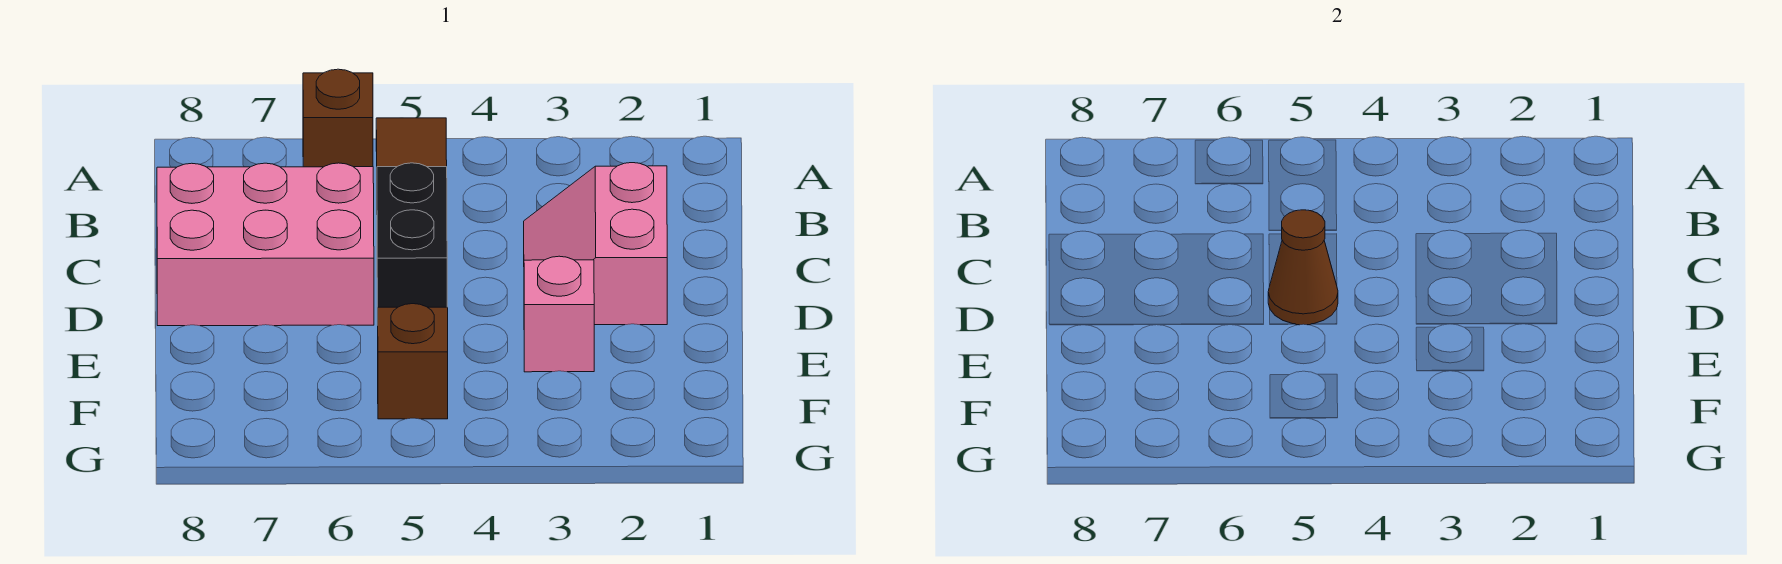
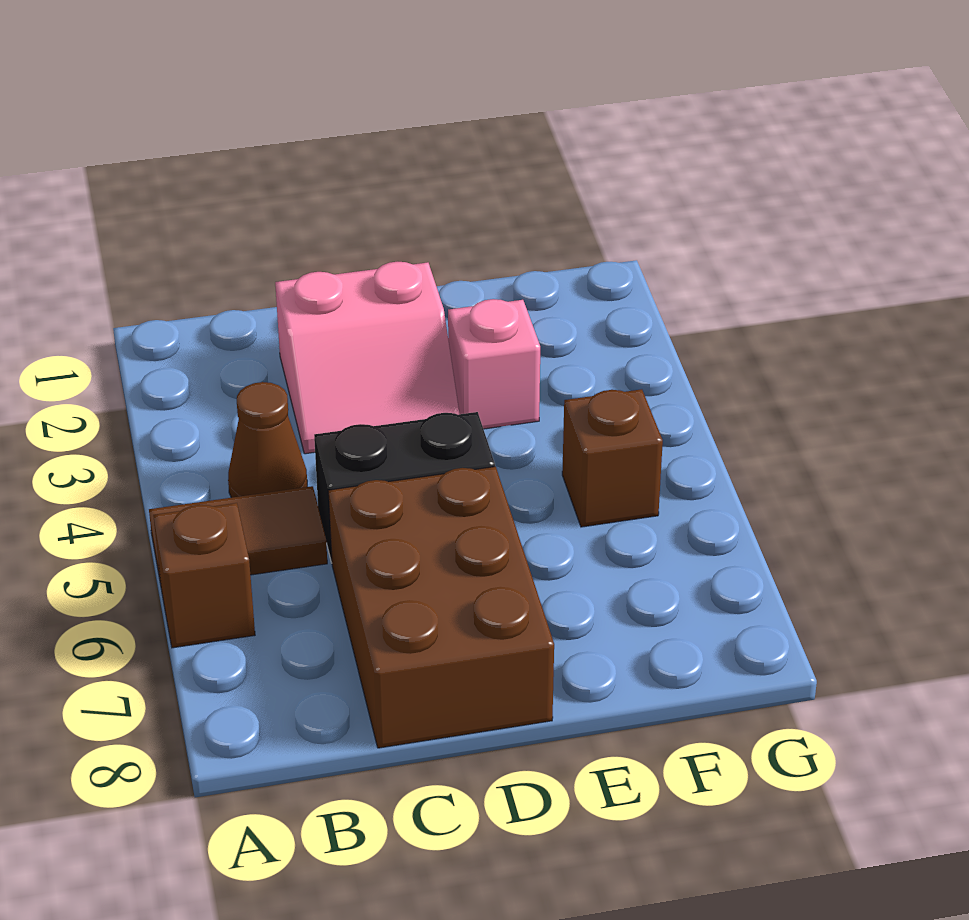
pink brick C6:D8 level 1 -> brown brick C6:D8 level 1
brown cone D5 level 2 -> brown cone B4 level 1

